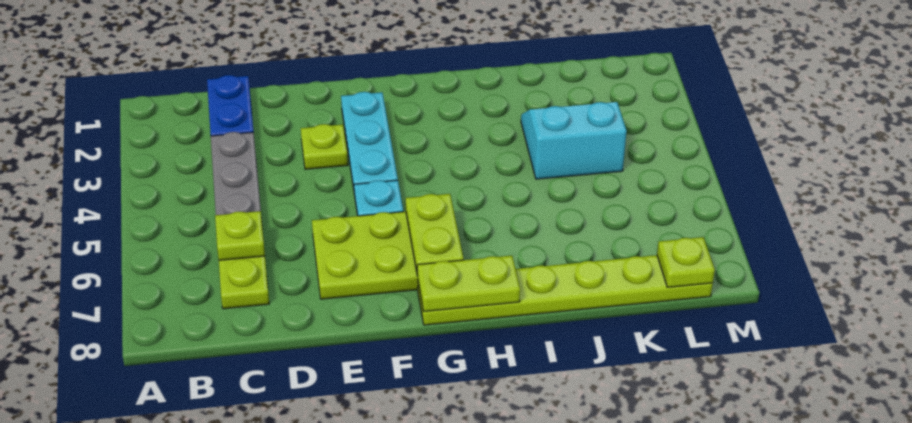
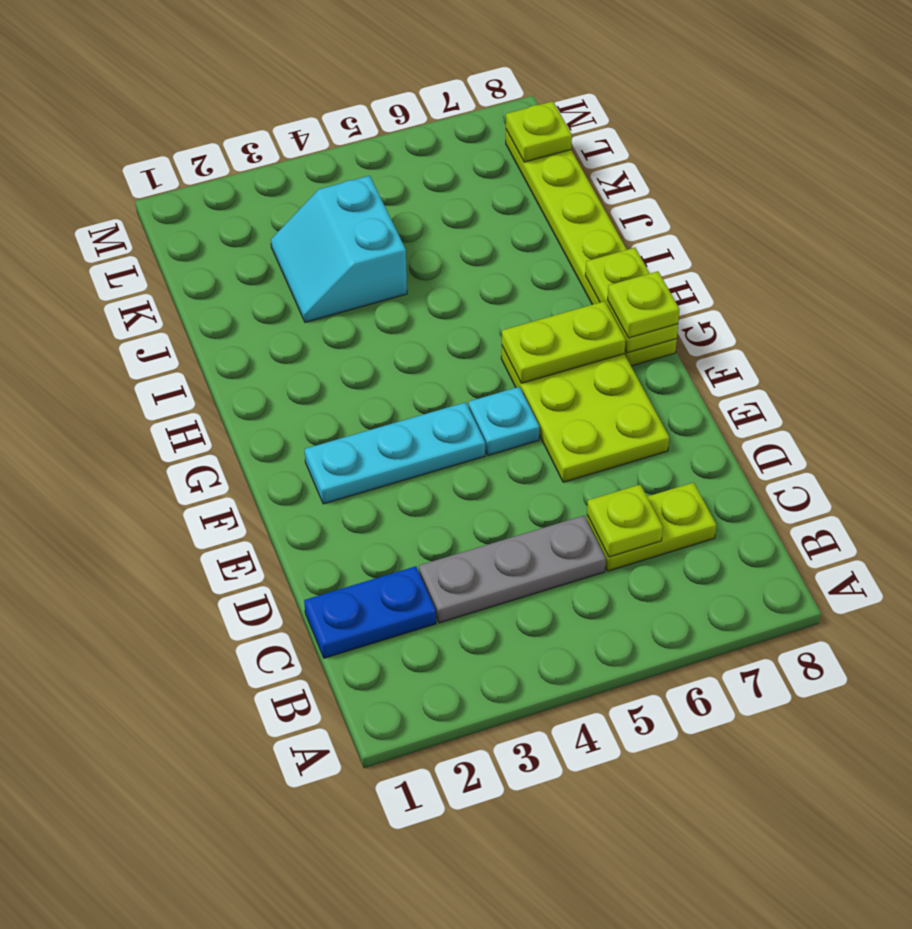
lime plate E3 level 1 -> lime plate G8 level 3

